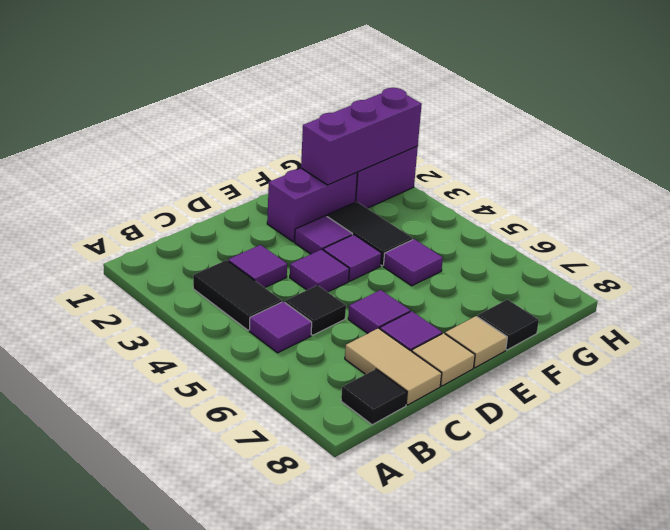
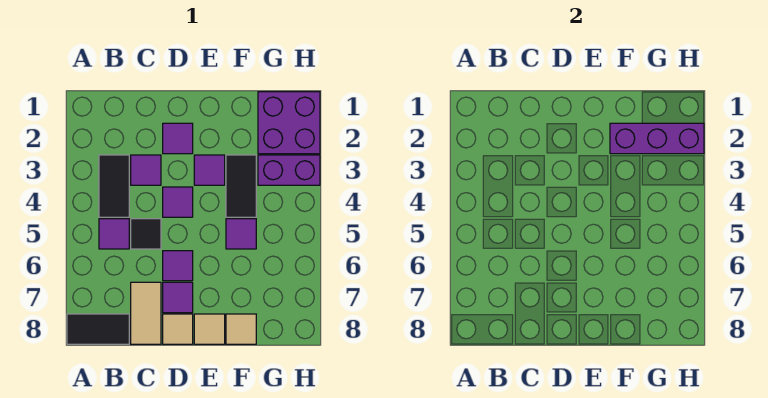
black tile B8 level 1 -> black tile A8:B8 level 1
purple brick E2:F2 level 1 -> purple brick G3:H3 level 1
purple tile E4 level 1 -> purple tile D2 level 1
black tile F8 level 1 -> tan tile F8 level 1

